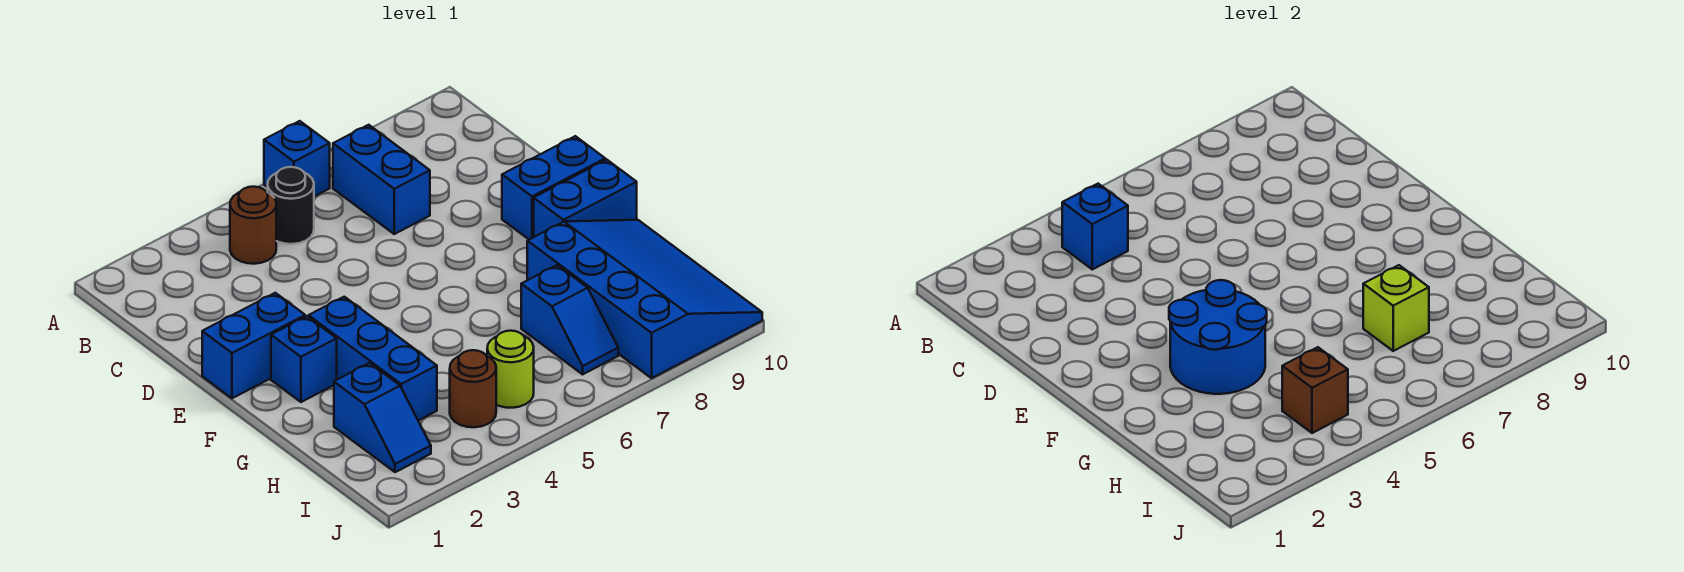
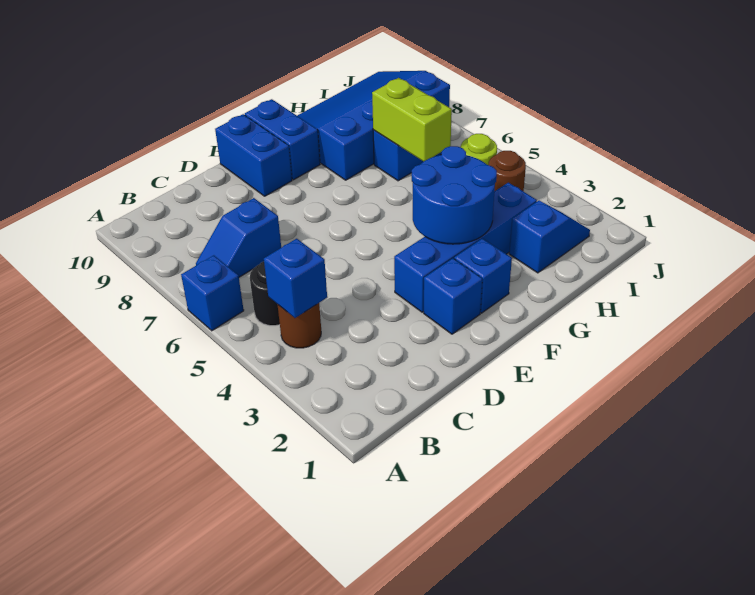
blue brick B7:C7 level 1 -> blue slope B7:C7 level 1 top C
blue brick E1:E2 level 1 -> blue brick E2 level 1
blue brick F3:H3 level 1 -> blue brick E3:H3 level 1
lime brick H7 level 2 -> lime brick H6:H7 level 2
brown brick I4 level 2 -> none

